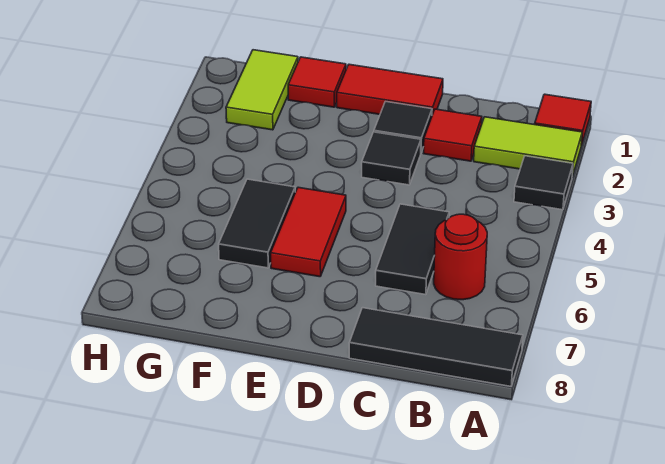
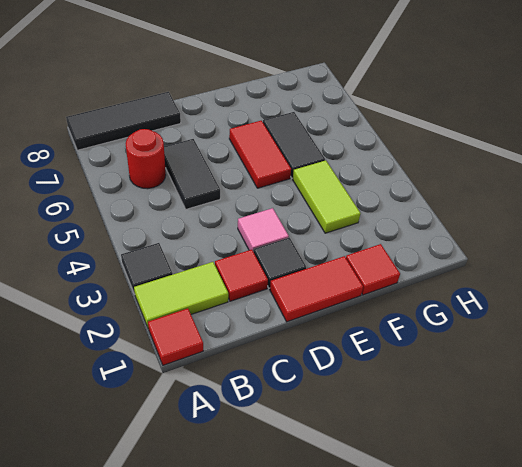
black tile D3 level 1 -> pink tile D3 level 1
lime tile G1:G2 level 1 -> lime tile F3:F4 level 1

